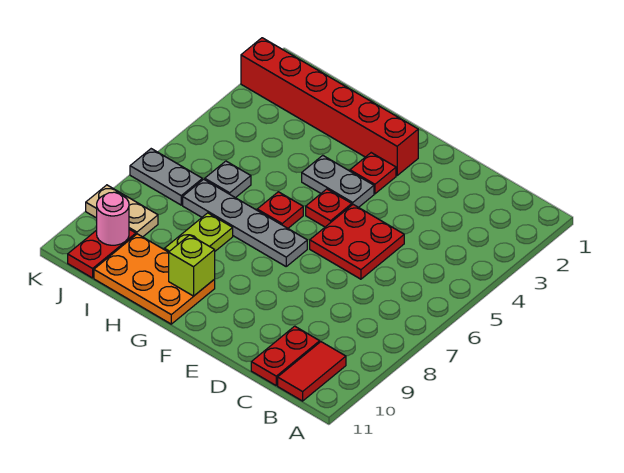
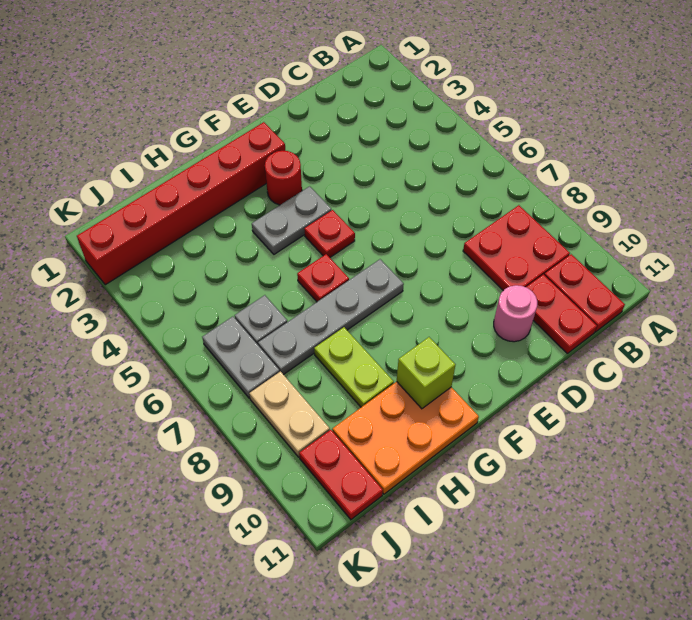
red tile B10:B11 level 1 -> red plate B10:B11 level 1
red plate D5:E6 level 1 -> red plate B8:C9 level 1
red plate F3 level 1 -> red round brick F3 level 1
grey plate J7:K7 level 1 -> grey plate J6:J7 level 1
tan plate J9:K9 level 1 -> tan plate J8:J9 level 1
pink round brick J10 level 2 -> pink round brick D10 level 1

